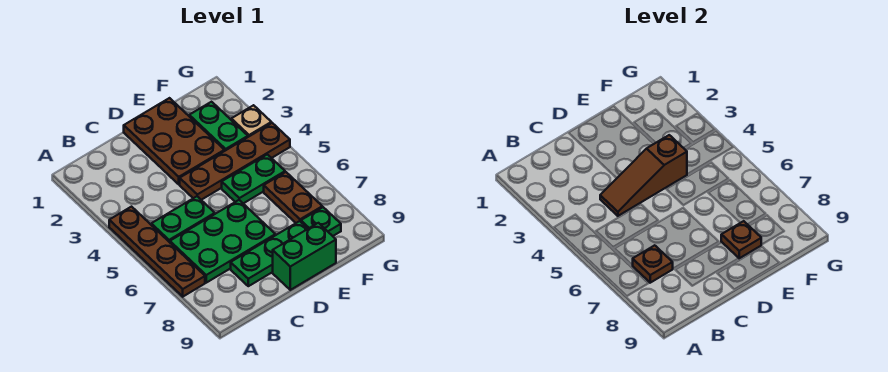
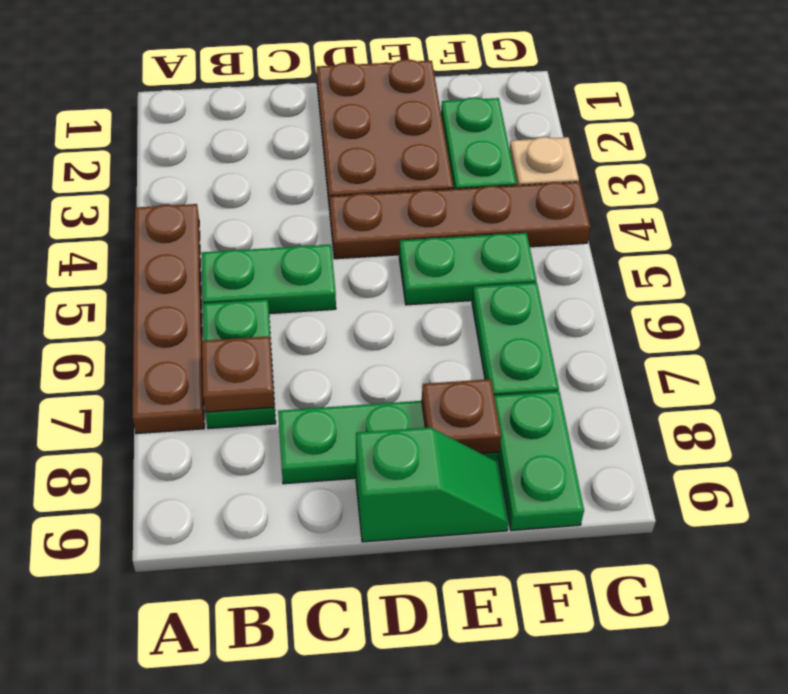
green plate B6:D7 level 1 -> green plate B6:B7 level 1
brown slope C4:E4 level 2 top E -> none
green brick D9:E9 level 1 -> green slope D9:E9 level 1 top D
brown plate F6:F7 level 1 -> green plate F6:F7 level 1
green plate F8 level 1 -> green plate F8:F9 level 1

